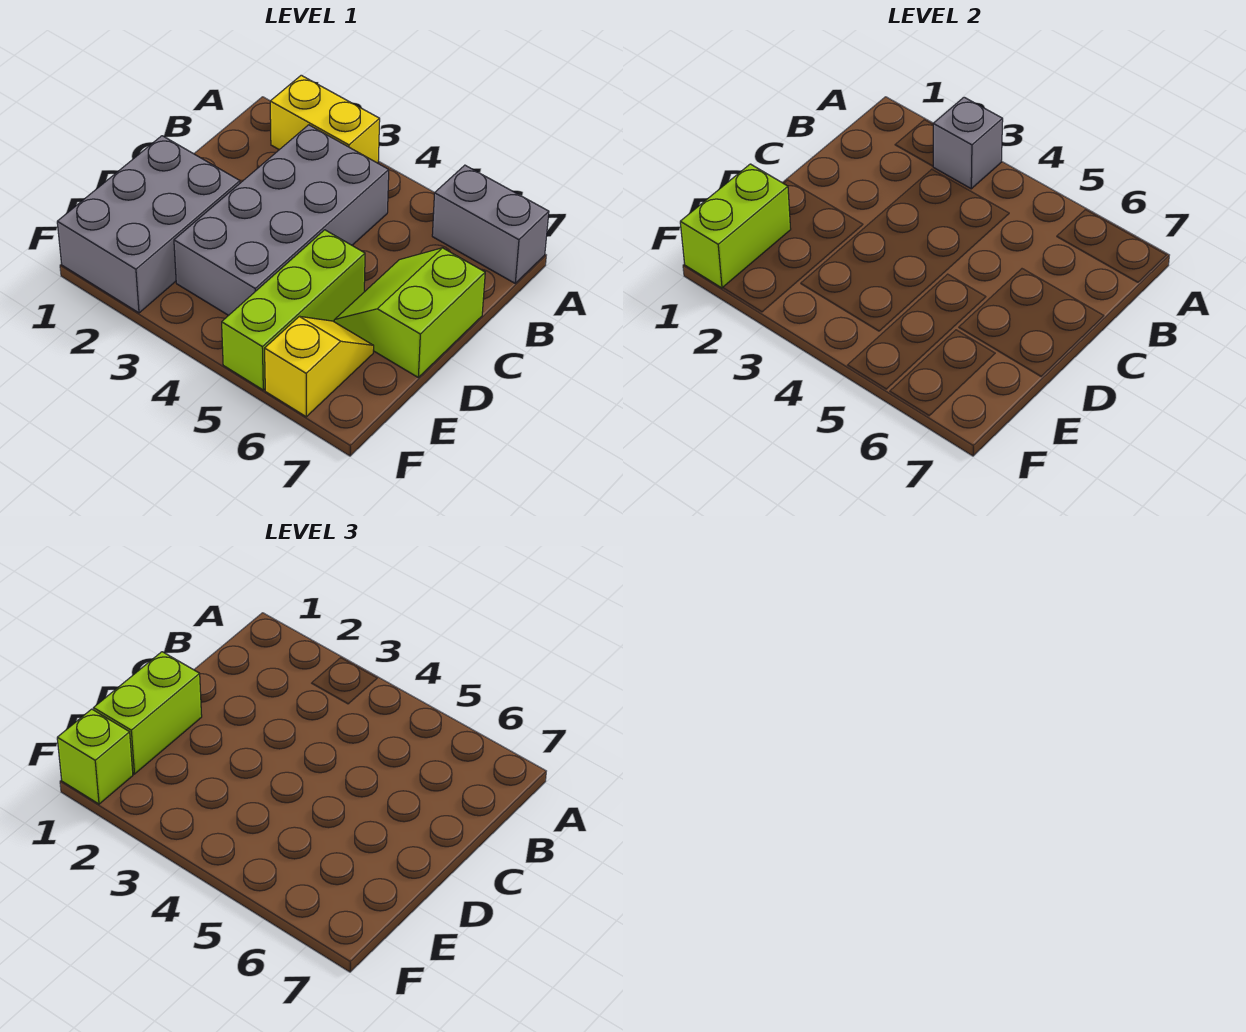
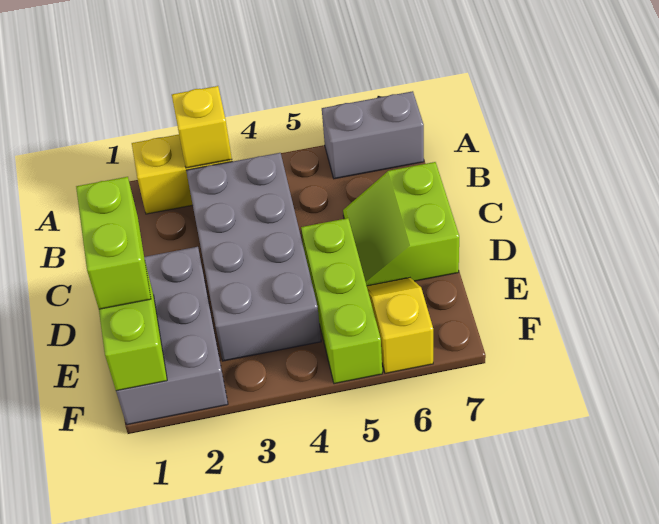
grey brick A3 level 2 -> yellow brick A3 level 2
lime brick F1 level 3 -> none

